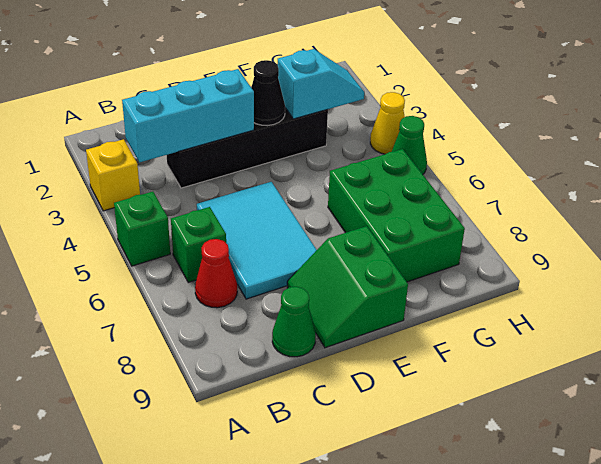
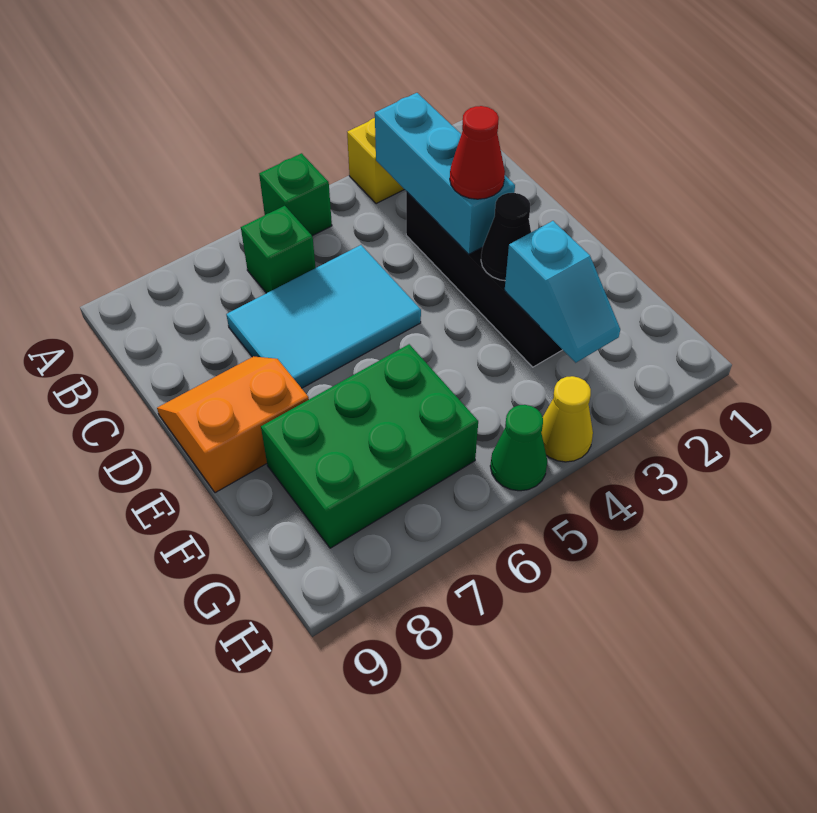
red cone B7 level 1 -> red cone D3 level 3
green cone C9 level 1 -> none
green slope D8:E9 level 1 top E -> orange slope D8:E9 level 1 top E

